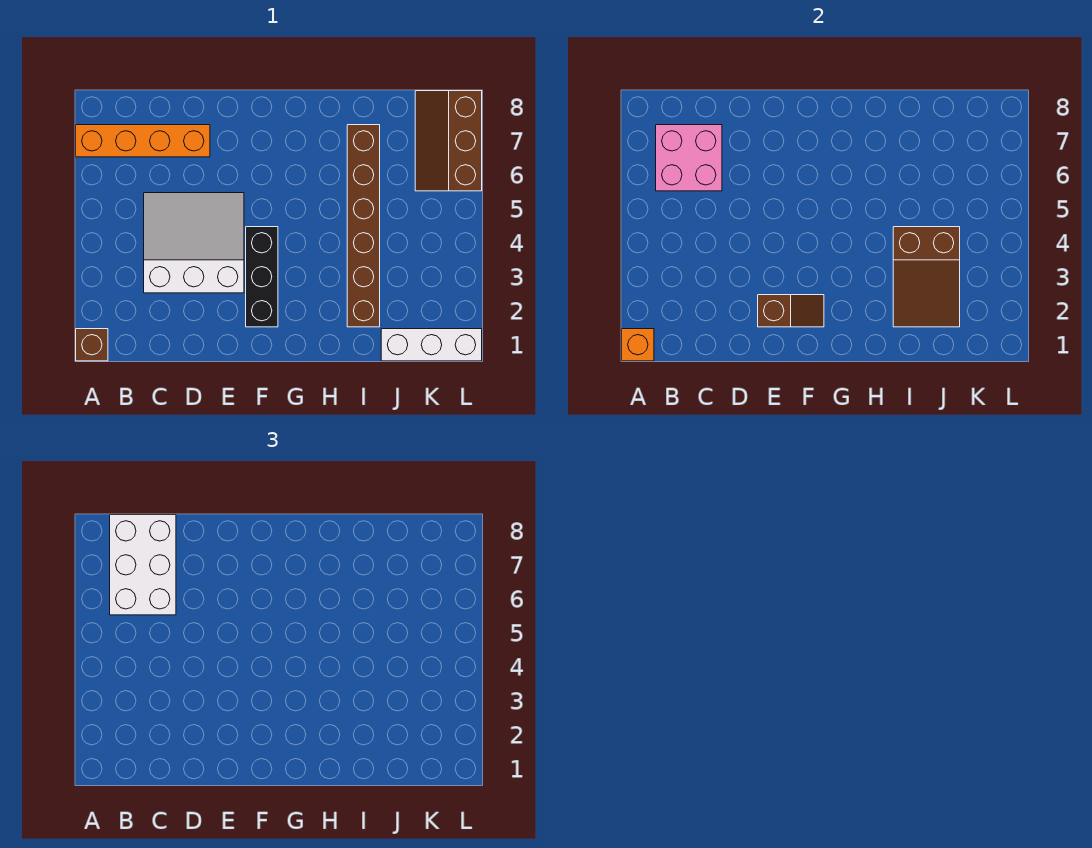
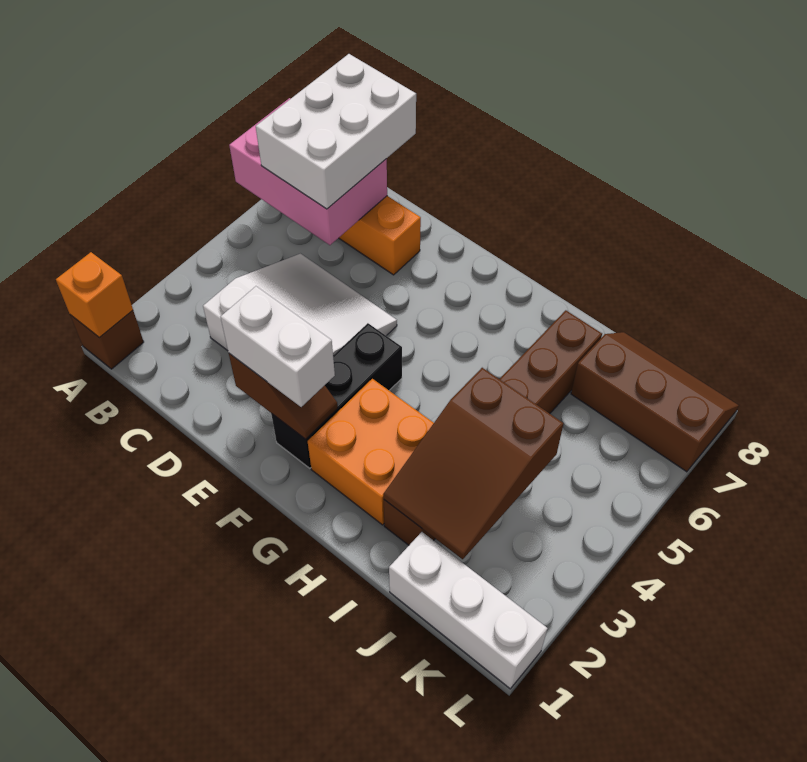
pink brick B6:C7 level 2 -> pink brick A6:C7 level 2
none -> white brick E2:F2 level 3
none -> orange brick G2:H3 level 1
brown slope K6:L8 level 1 top L -> brown slope J7:L8 level 1 top 7

